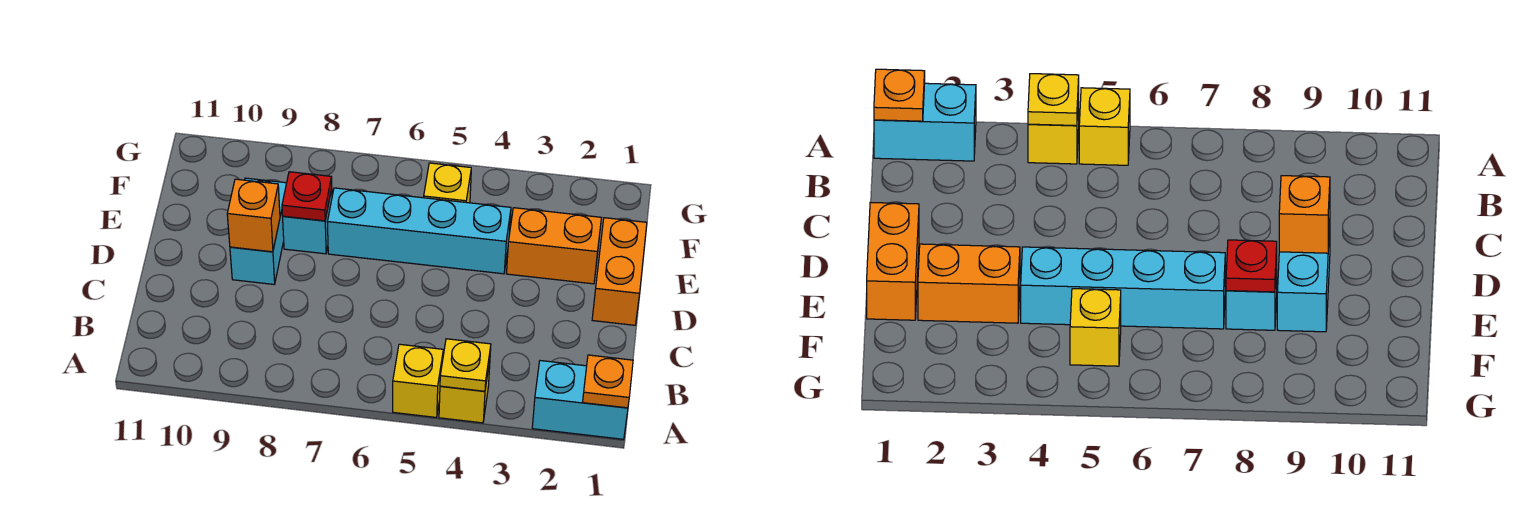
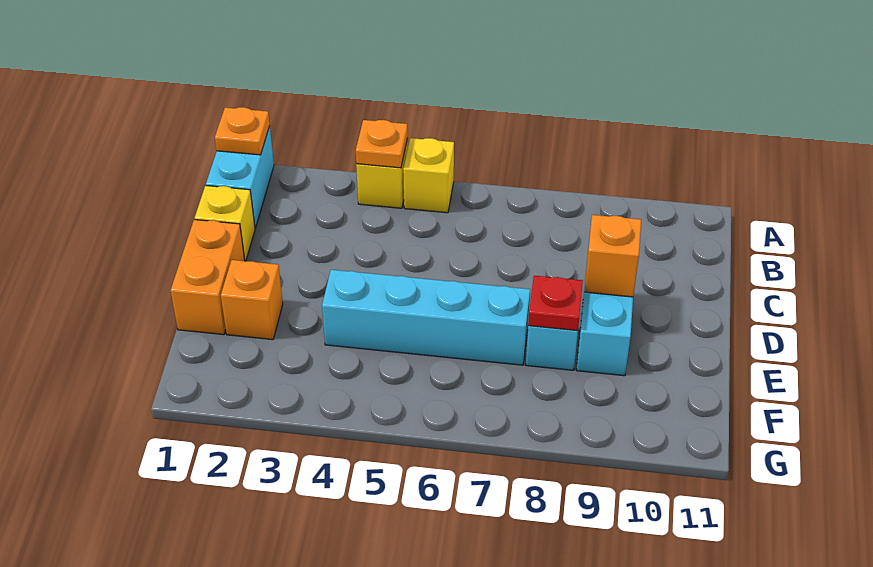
cyan brick A1:A2 level 1 -> cyan brick A1:B1 level 1
yellow plate A4 level 2 -> orange plate A4 level 2
orange brick E2:E3 level 1 -> orange brick E2 level 1
yellow brick F5 level 1 -> yellow brick C1 level 1

